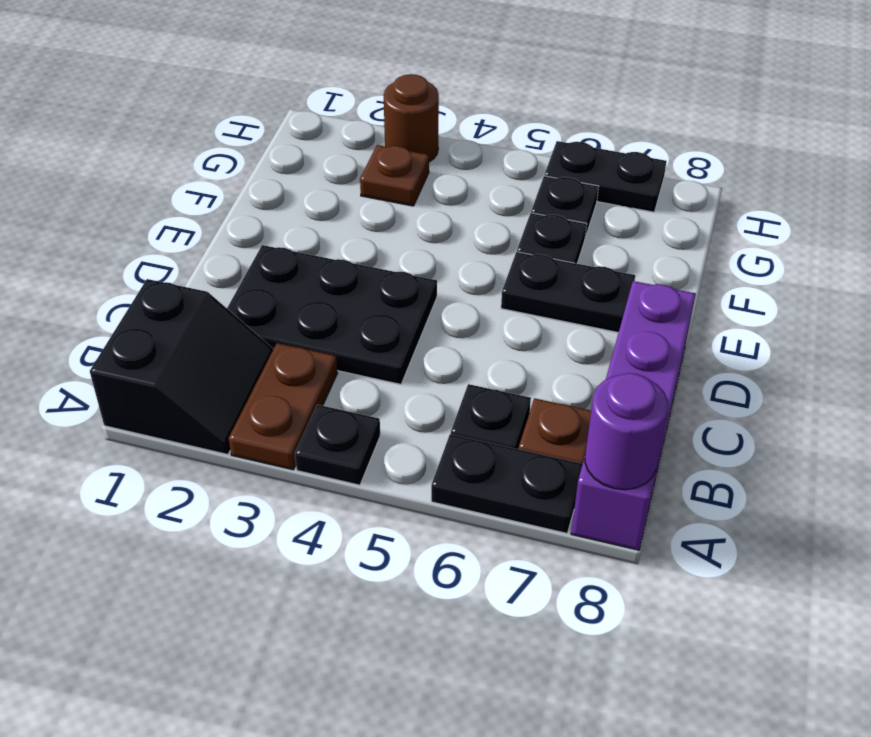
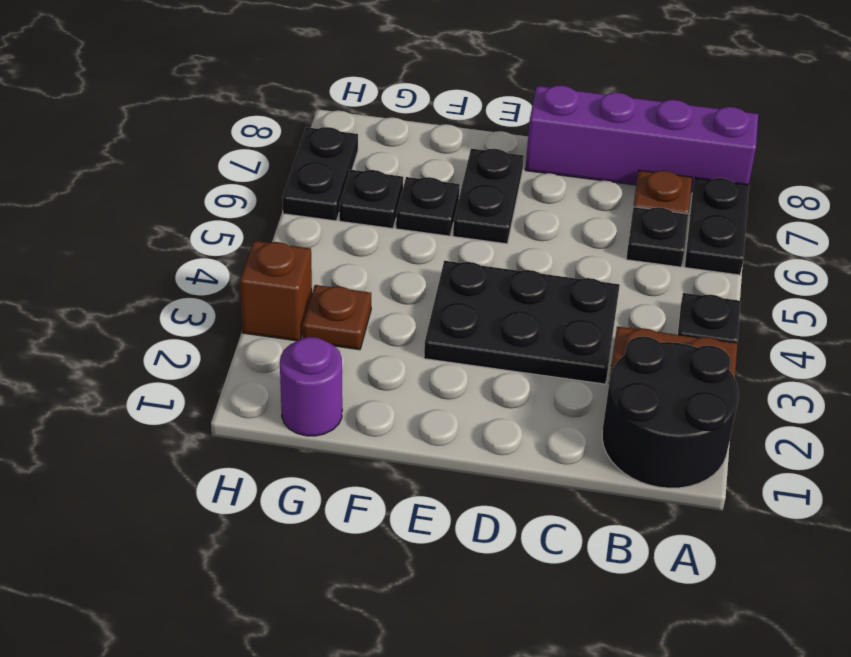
black slope A1:B2 level 1 top 1 -> black round brick A1:B2 level 1
purple round brick A8 level 2 -> purple round brick G1 level 1
black plate C2:D4 level 1 -> black plate C3:E4 level 1
brown round brick H3 level 1 -> brown brick H3 level 1

